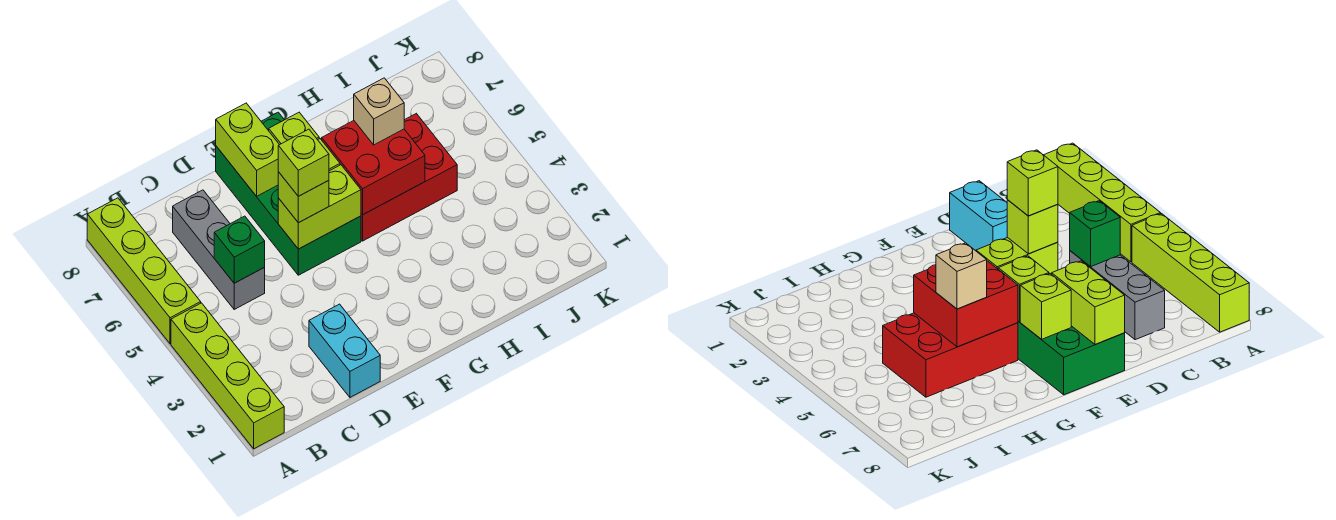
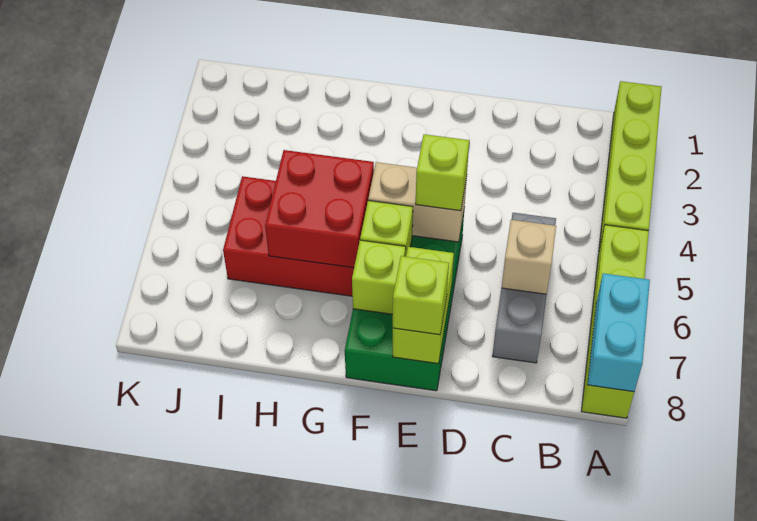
green brick C5 level 2 -> none
cyan brick D1:D2 level 1 -> cyan brick A7:A8 level 2
lime brick E5:F5 level 2 -> tan brick E5:F5 level 2
lime brick E5 level 4 -> lime brick E8 level 3
tan brick H6 level 3 -> tan brick C6 level 2

